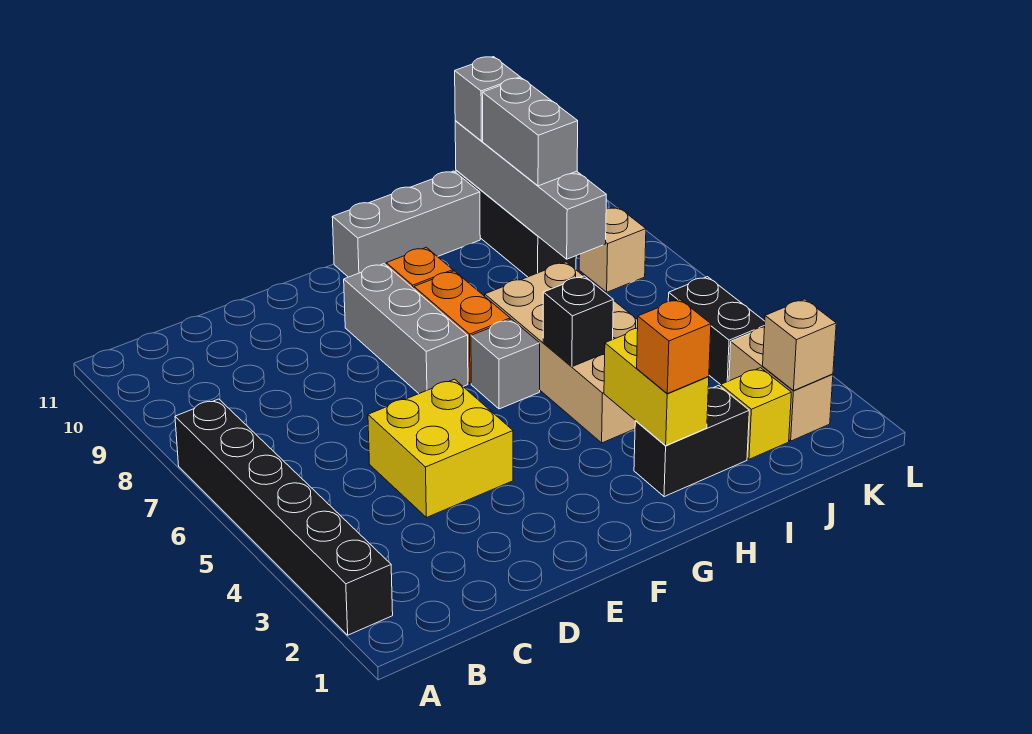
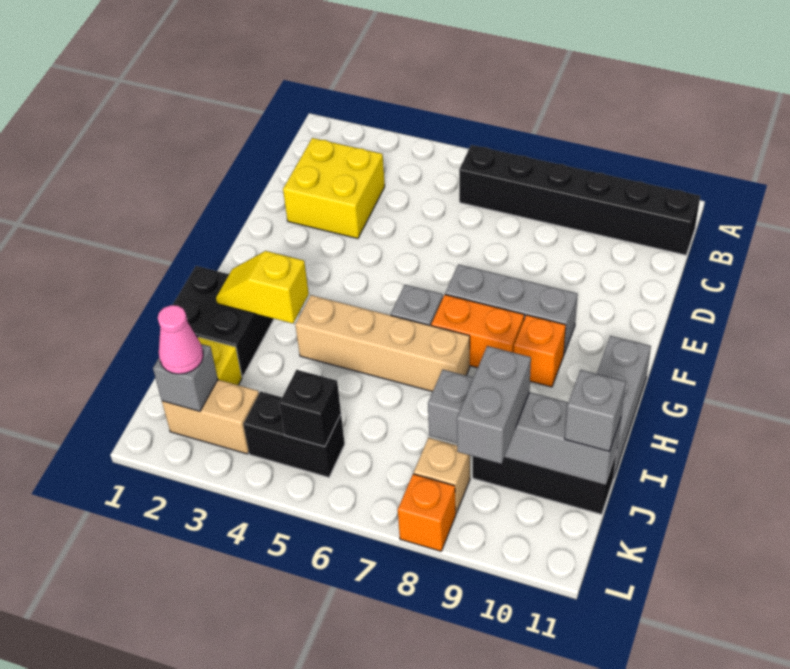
black brick A2:A7 level 1 -> black brick B6:B11 level 1
yellow brick D4:E5 level 1 -> yellow brick C2:D3 level 1
black brick H2:I2 level 1 -> black brick H1:I2 level 1
yellow brick H2:H3 level 2 -> yellow slope H2:H3 level 2 top 3
orange brick H2 level 3 -> orange brick L8 level 1
tan brick H4:I7 level 1 -> tan brick H4:H7 level 1
black brick H5 level 2 -> black brick K5 level 2
grey brick J9:J10 level 3 -> grey brick J9:K9 level 3
tan brick K2 level 2 -> grey brick K2 level 2
none -> pink cone K2 level 3

